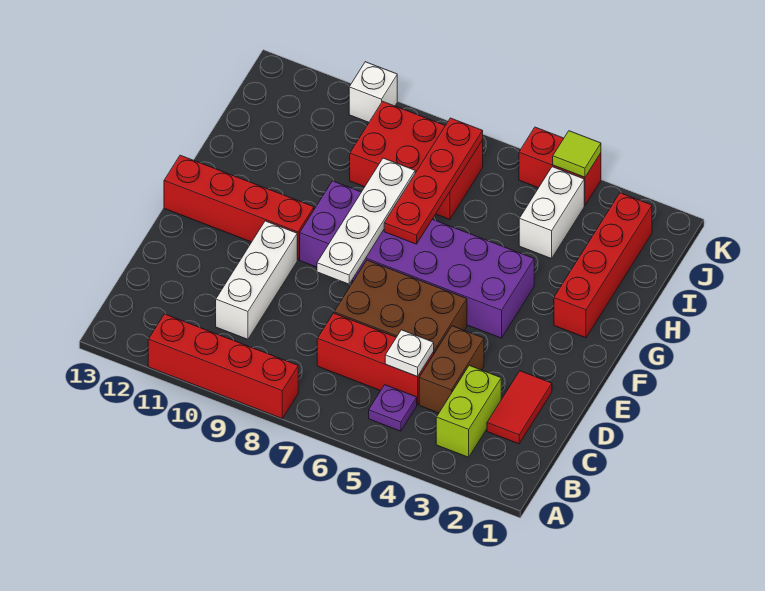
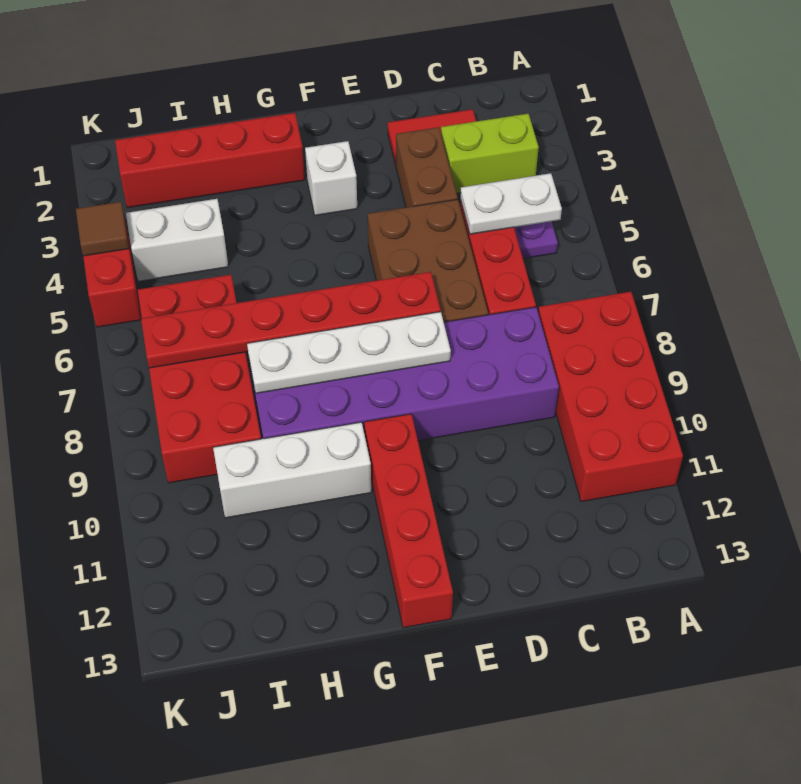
red brick A8:A11 level 1 -> red brick A8:B11 level 1
brown brick C4:D4 level 1 -> brown brick D3:D4 level 1
white plate C5 level 2 -> white plate B5:C5 level 2
white brick C10:E10 level 1 -> white brick G10:I10 level 1
purple brick F4:G9 level 1 -> purple brick C8:H9 level 1
red plate G7:J7 level 2 -> red plate E7:J7 level 2
red brick I7:J9 level 1 -> red brick I6:J9 level 1
lime tile K4 level 2 -> brown tile K4 level 2
white brick K10 level 1 -> white brick F3 level 1

